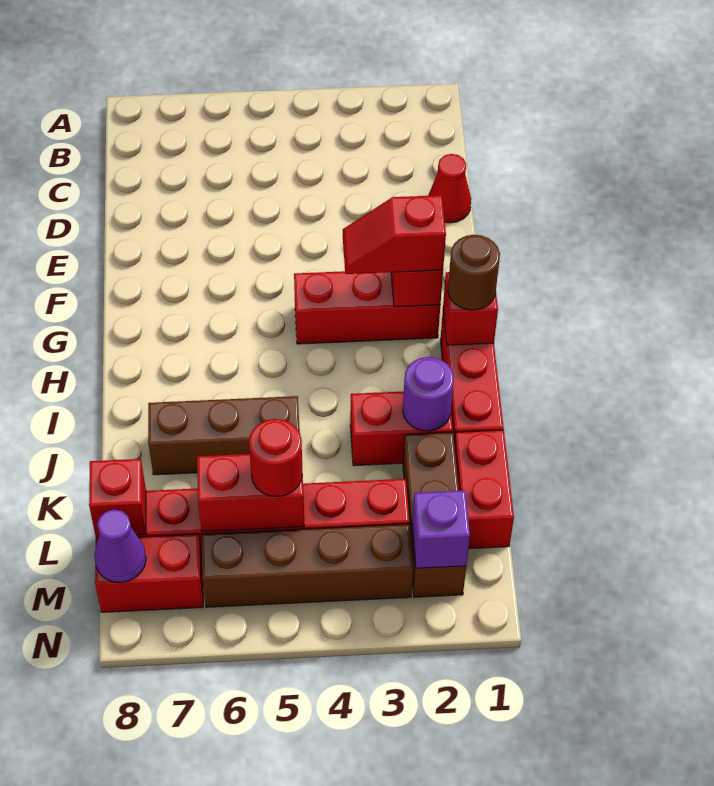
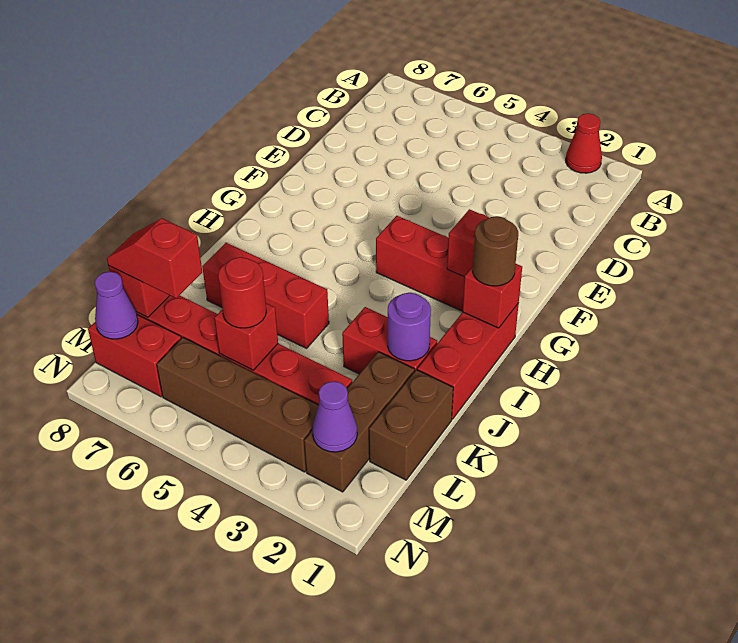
red cone D1 level 1 -> red cone A2 level 1
red slope G2:G3 level 3 top 2 -> red slope L7:L8 level 3 top 7
brown brick J5:J7 level 1 -> red brick J5:J7 level 1
red brick K1:L1 level 1 -> brown brick K1:L1 level 1
red brick L5:L6 level 2 -> red brick L5 level 2
purple brick M2 level 2 -> purple cone M2 level 2

